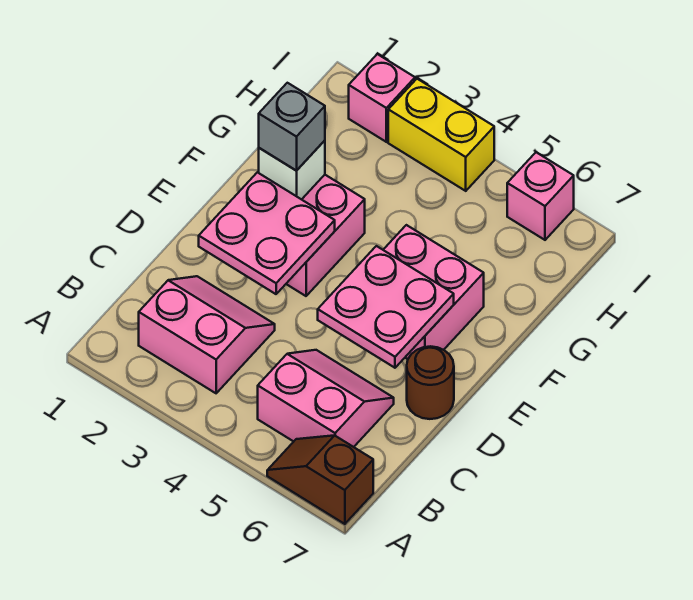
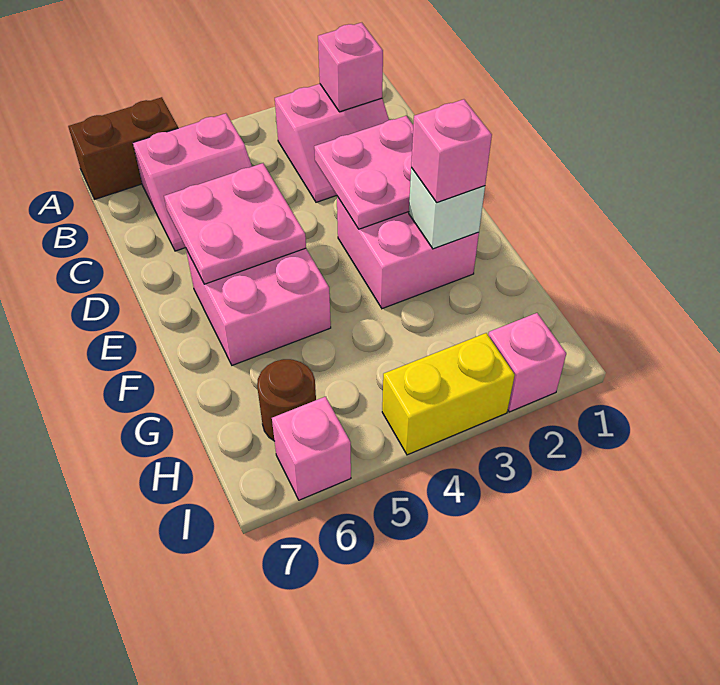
brown slope A6:A7 level 1 top 7 -> brown brick A6:A7 level 1
none -> pink brick B2 level 2
brown round brick D7 level 1 -> brown round brick H6 level 1
grey brick F2 level 3 -> pink brick F2 level 3

